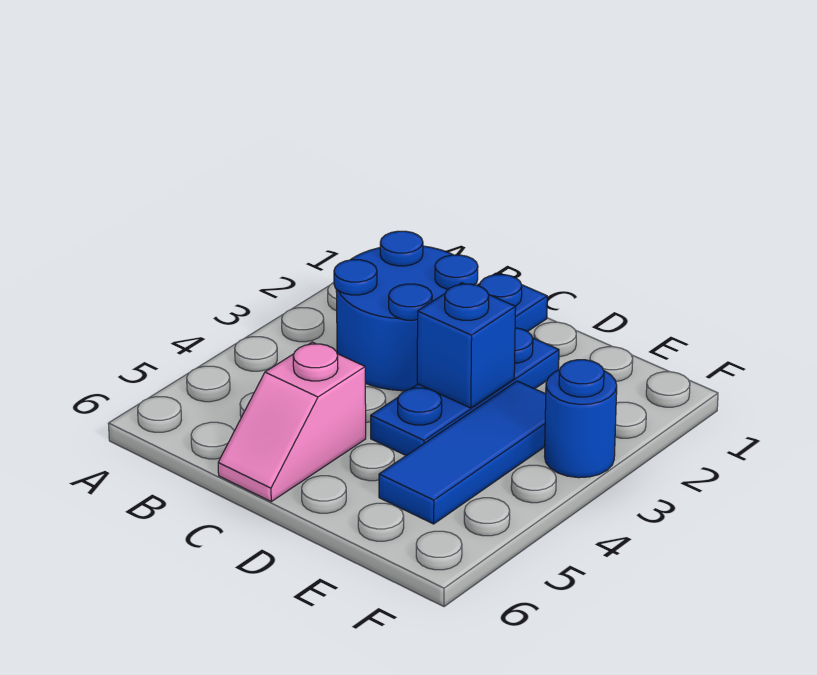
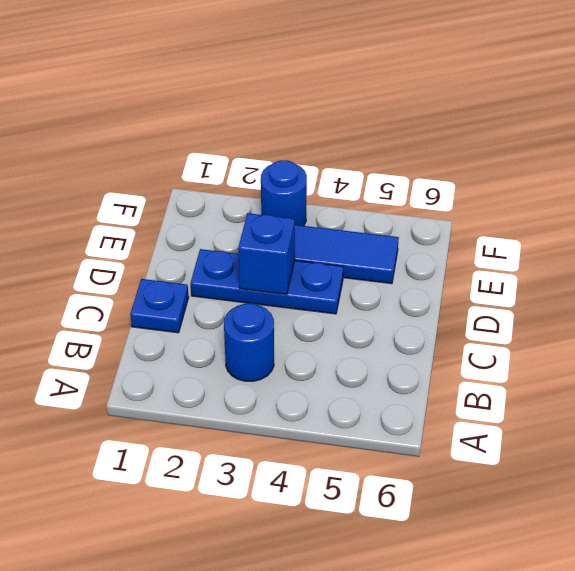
blue round brick B2:C3 level 1 -> blue round brick B3 level 1
pink slope C5:C6 level 1 top 5 -> none

